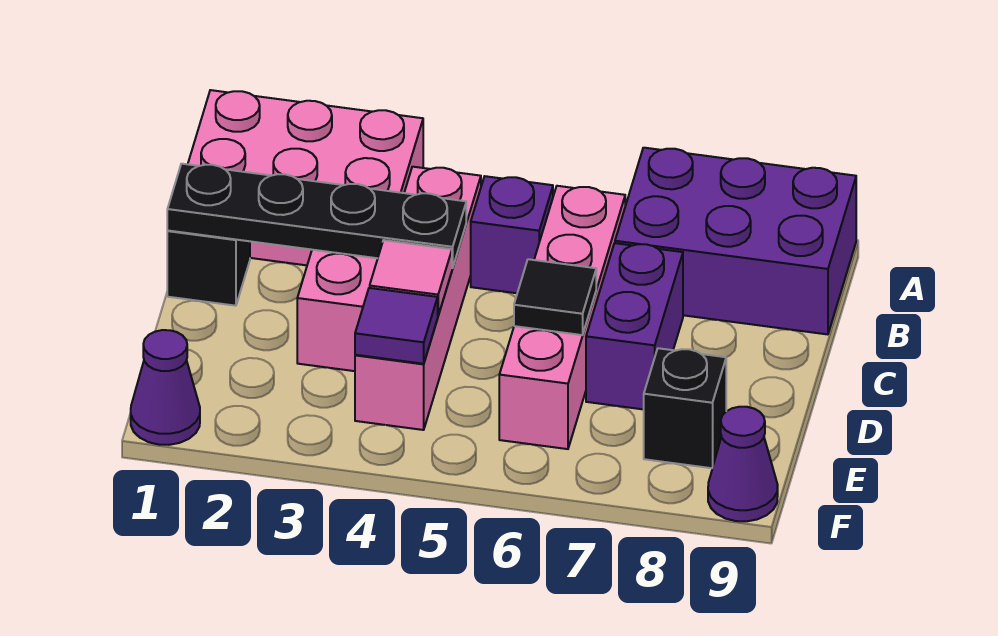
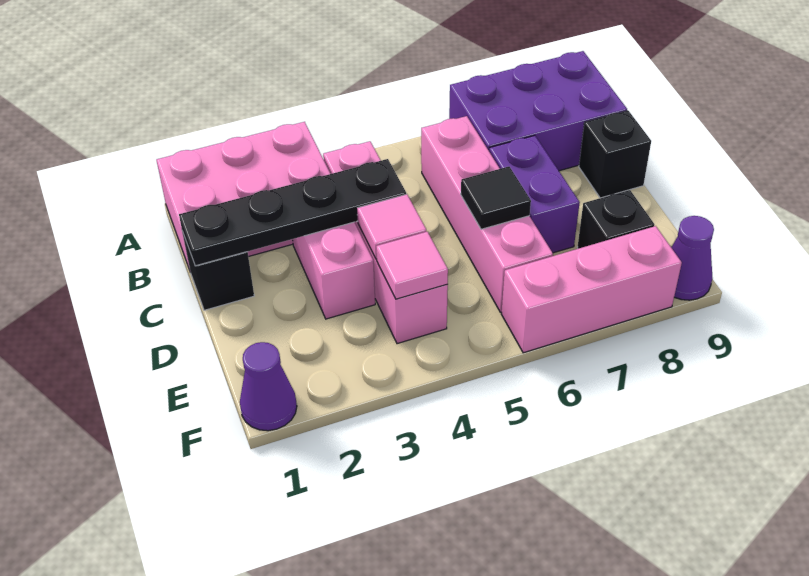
purple brick B5 level 1 -> none
none -> black brick C9 level 1
purple tile E4 level 2 -> pink tile E4 level 2
none -> pink brick F6:F8 level 1

